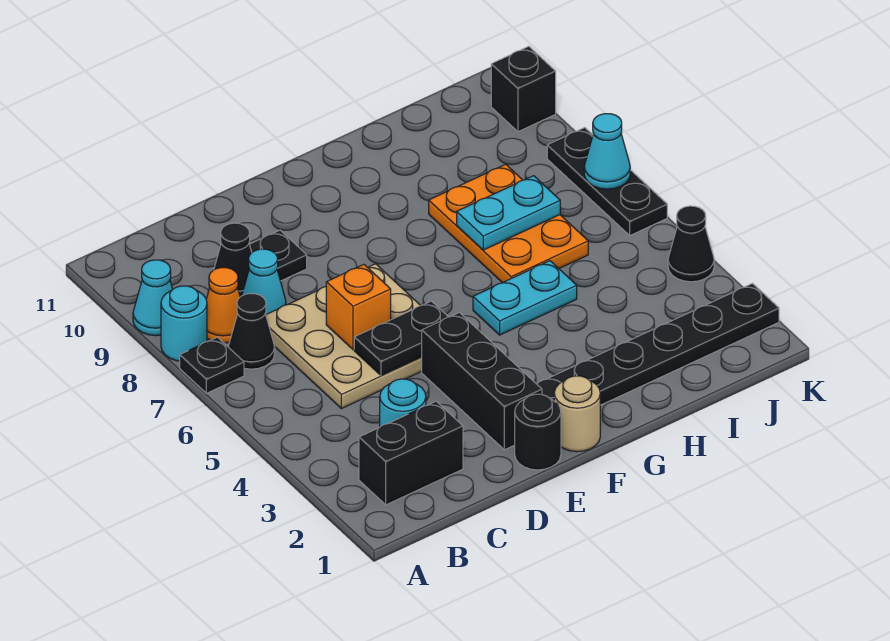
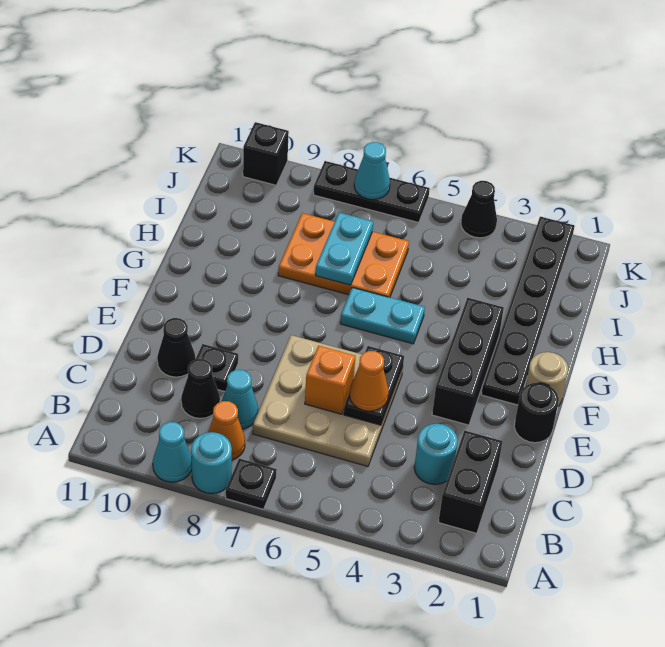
black cone B7 level 1 -> black cone D10 level 1
none -> orange cone D5 level 3
black brick E2:E4 level 1 -> black brick E3:G3 level 1
cyan plate G5:H5 level 1 -> cyan plate G5:G6 level 1

